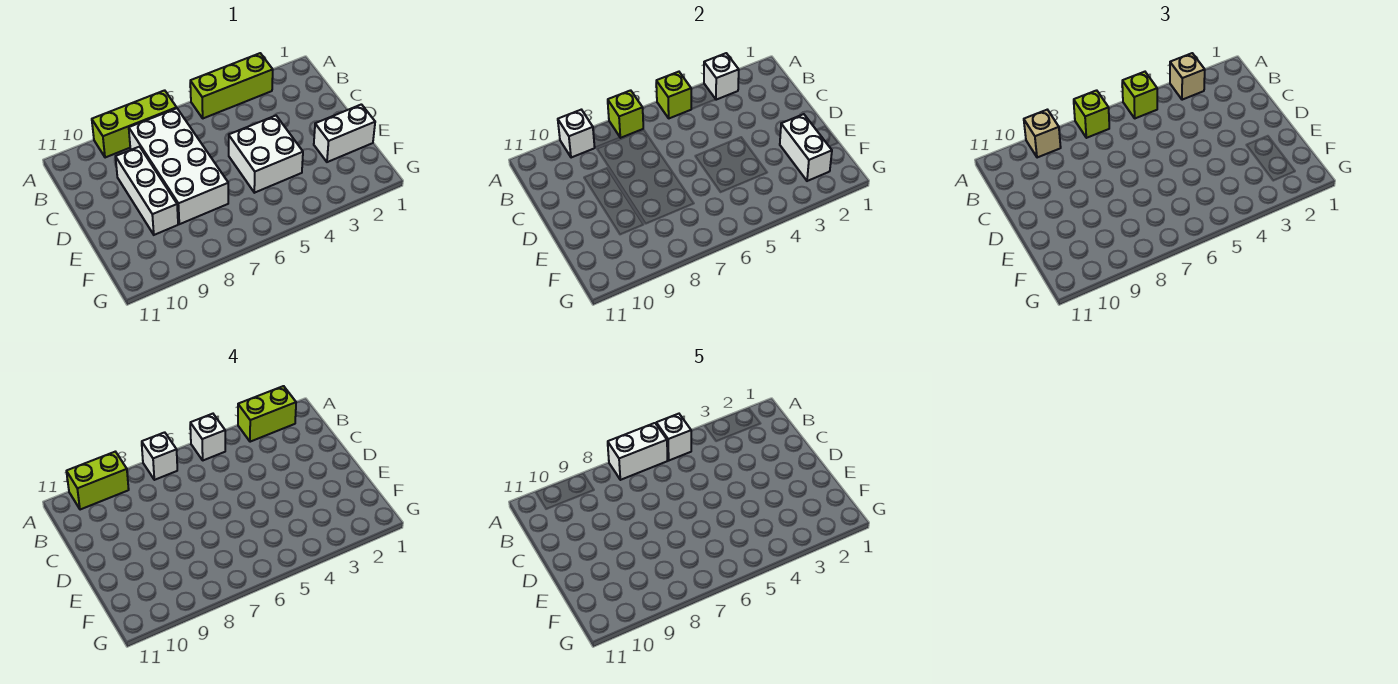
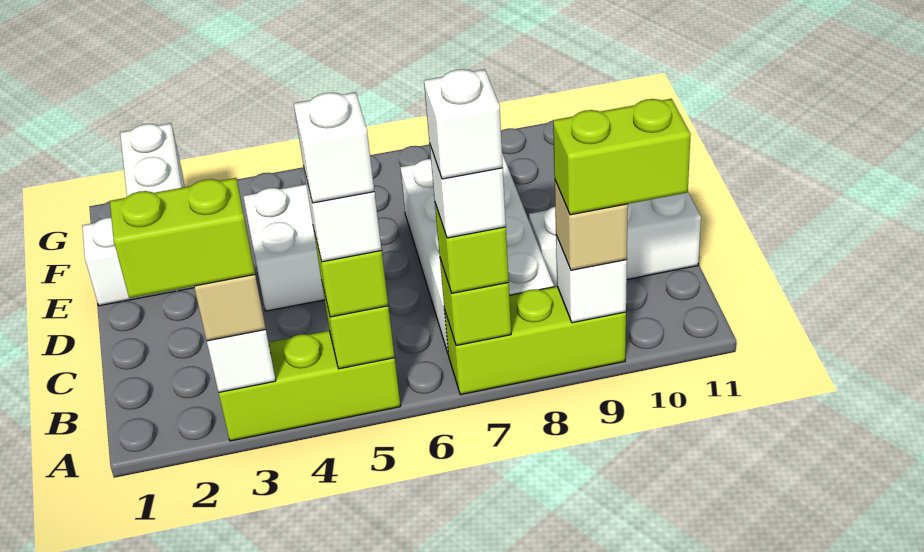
white brick A6:A7 level 5 -> white brick A7 level 5
white brick C9:E9 level 1 -> white brick C9:C11 level 1

